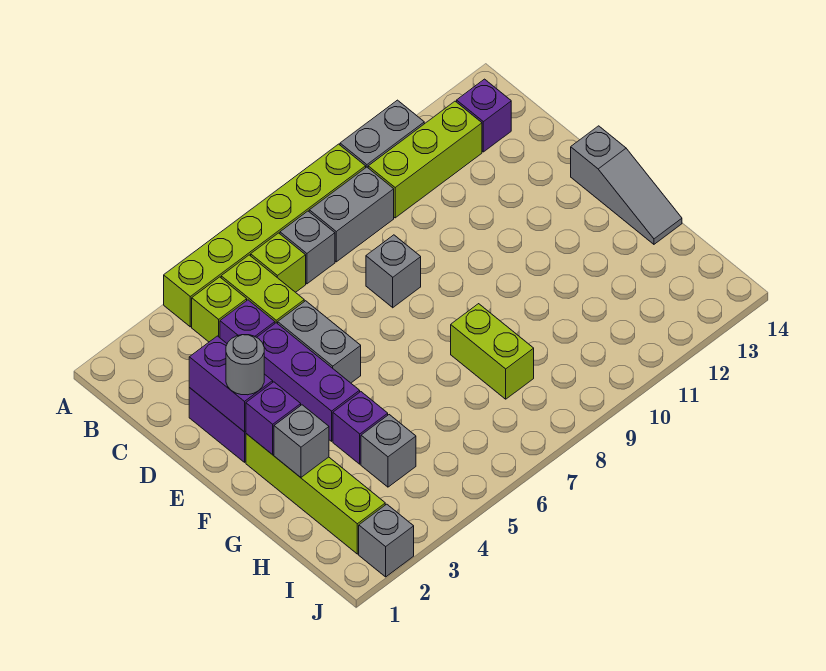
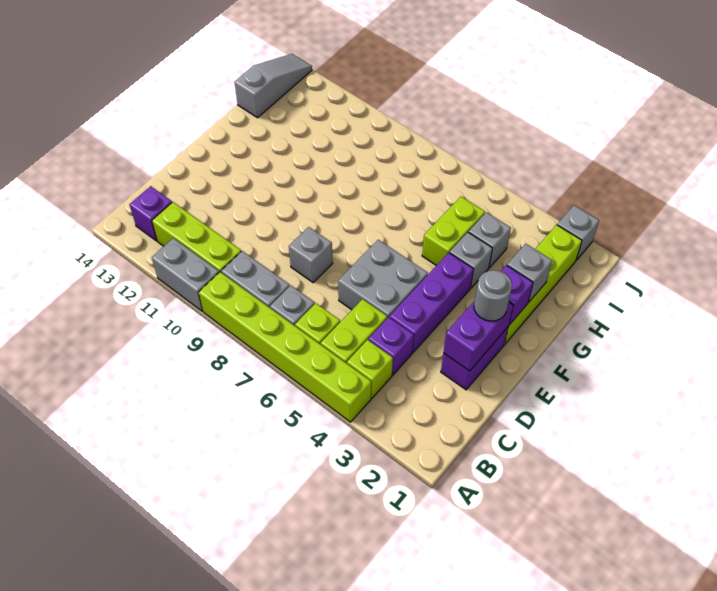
grey brick D5:E5 level 1 -> grey brick D5:E6 level 1
grey slope E14:G14 level 1 top E -> grey slope H14:J14 level 1 top H
purple brick G4 level 1 -> grey brick G4 level 1
lime brick G8:H8 level 1 -> lime brick G5:H5 level 1

